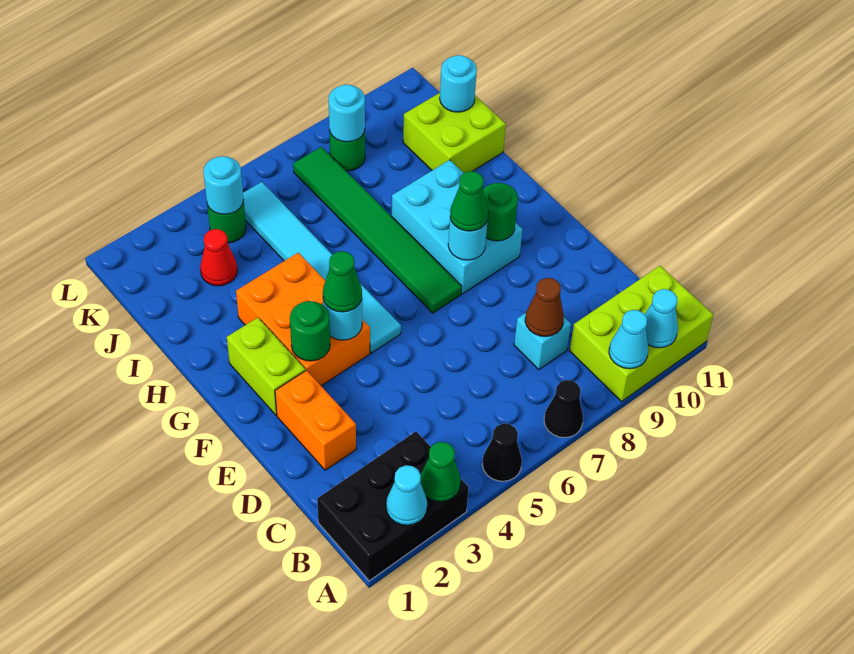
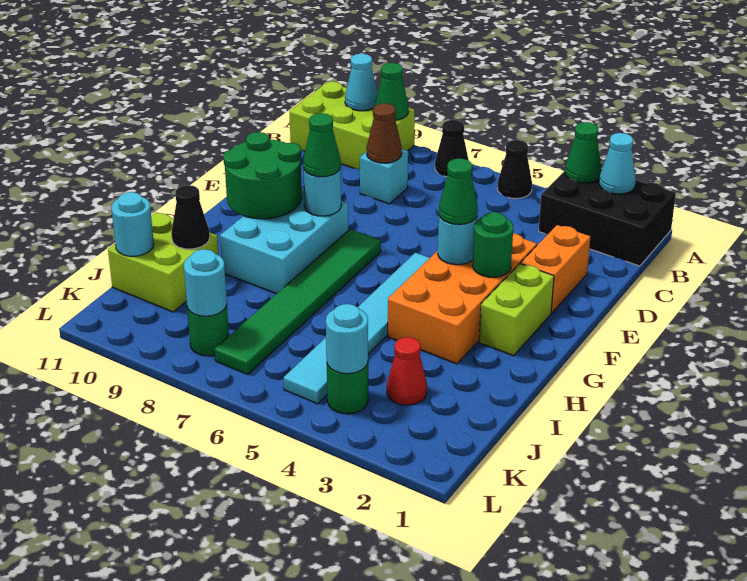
cyan cone A9 level 2 -> green cone A9 level 2
orange brick F3:H4 level 1 -> orange brick E3:H4 level 1
green round brick F9 level 2 -> green round brick F9:G10 level 2
none -> black cone I10 level 2

